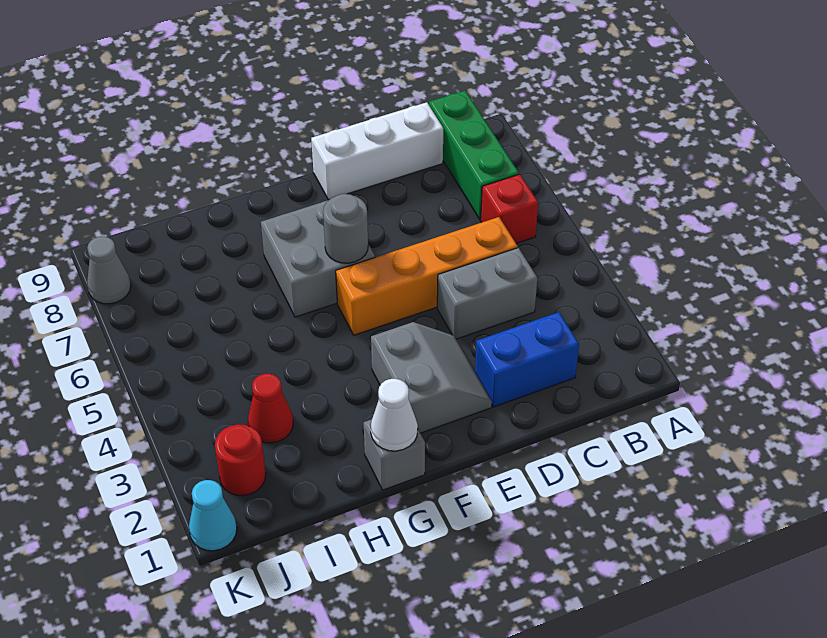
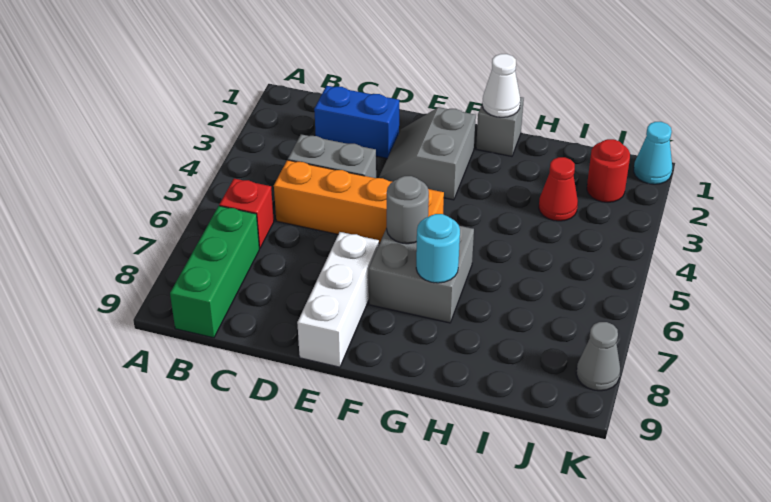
white brick C9:E9 level 1 -> white brick E7:E9 level 1
none -> cyan round brick G7 level 2

